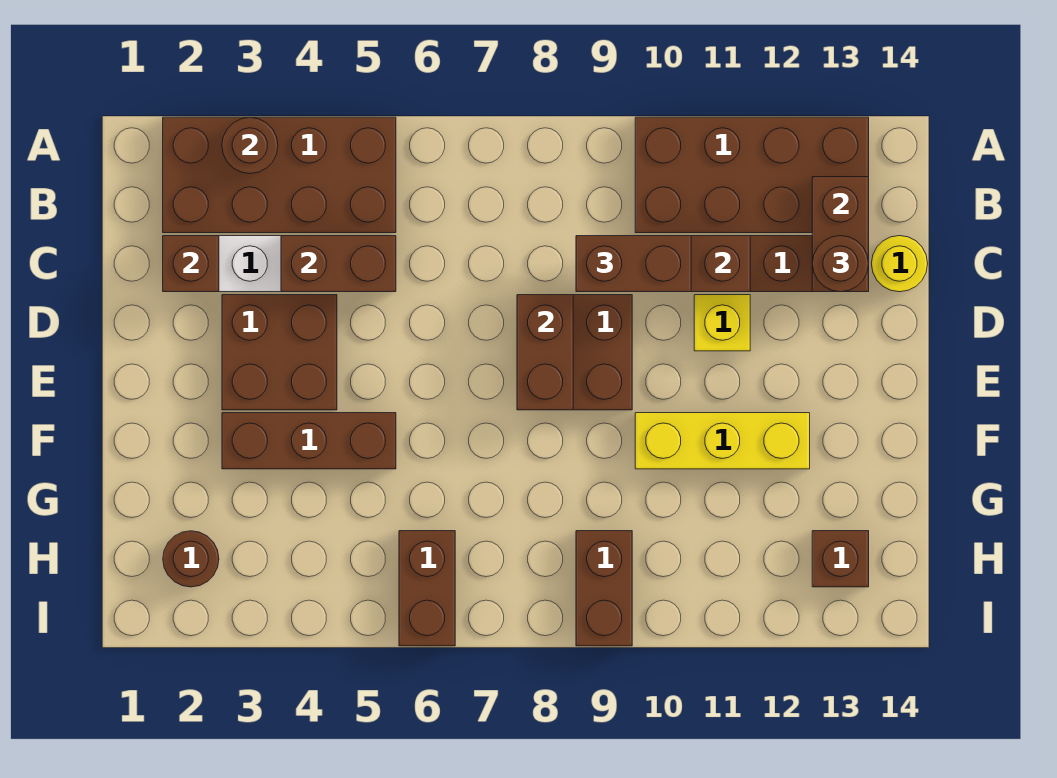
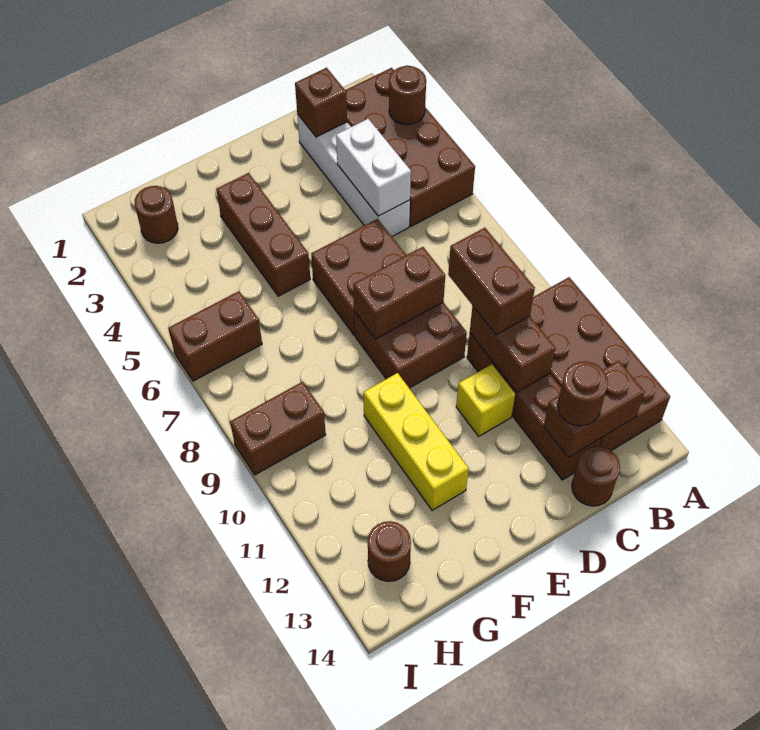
brown brick C4:C5 level 2 -> white brick C4:C5 level 2
yellow round brick C14 level 1 -> brown round brick C14 level 1
brown brick D3:E4 level 1 -> brown brick D6:E7 level 1
brown brick H13 level 1 -> brown round brick H13 level 1

